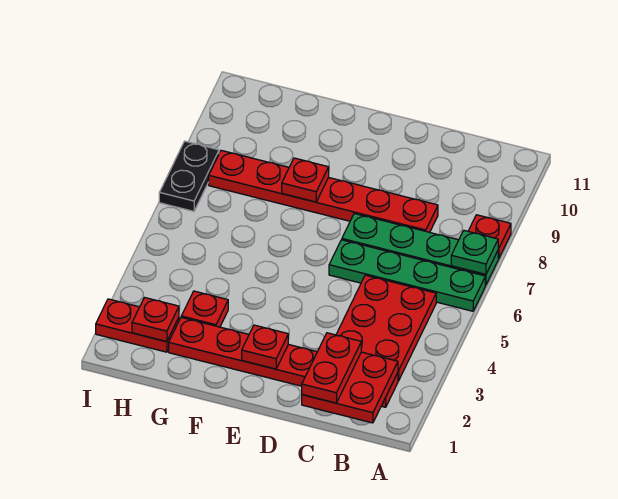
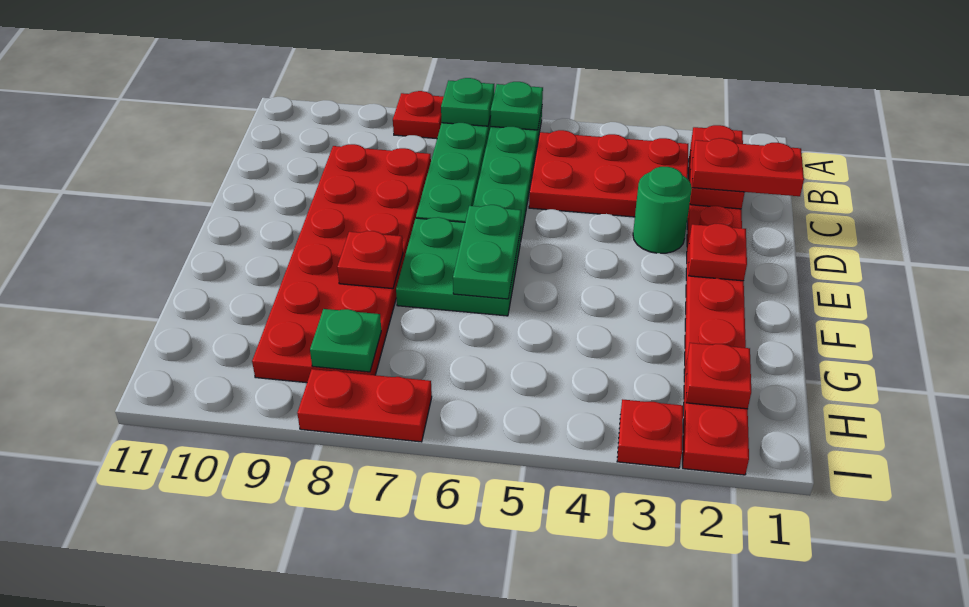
none -> green plate A6 level 2
red plate B1:C2 level 2 -> red plate B2:C2 level 2
red plate C8:H8 level 1 -> red plate C8:H9 level 1
none -> green round brick D3 level 1
none -> green plate E6:F7 level 1
none -> green plate E6:F6 level 2
red plate G3 level 1 -> red plate I3 level 1
none -> green plate H8 level 2
black plate I7:I8 level 1 -> red plate I7:I8 level 1

